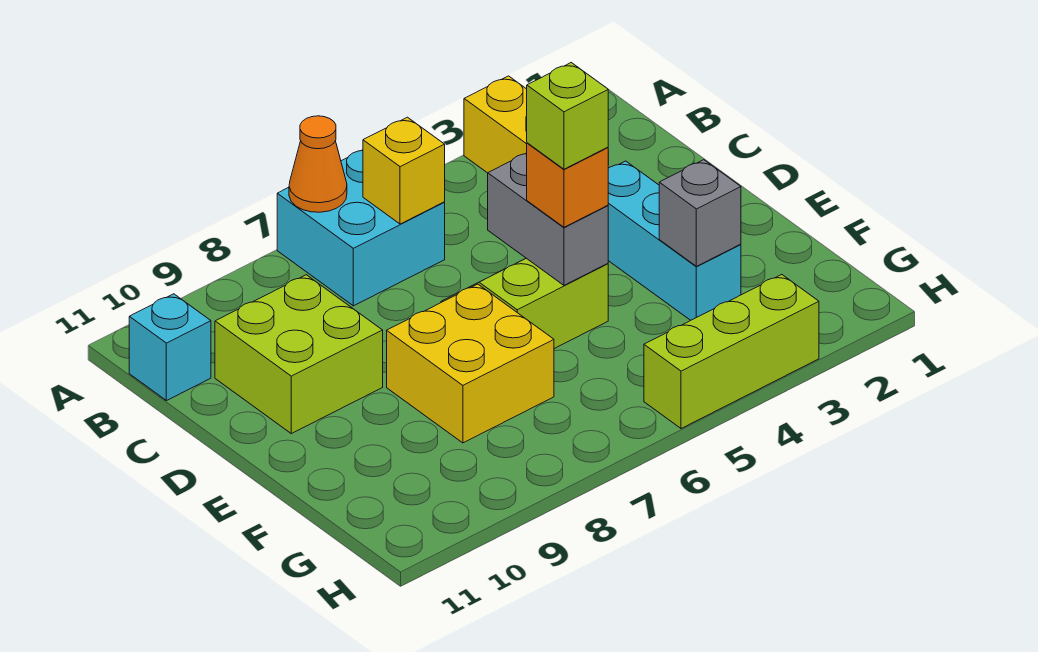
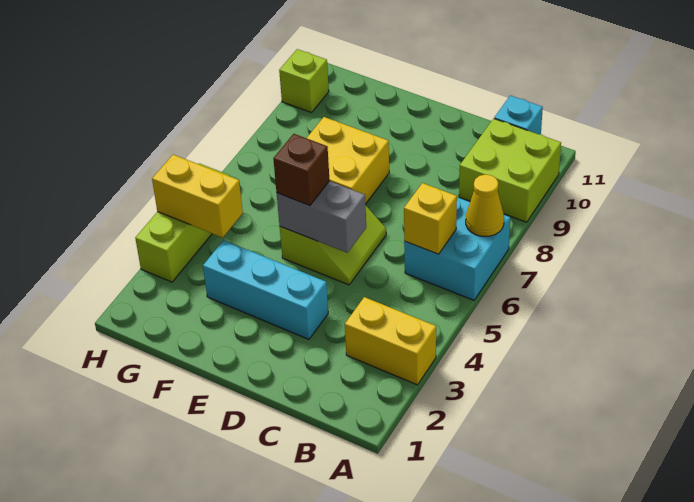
orange cone A7 level 2 -> yellow cone A7 level 2
lime brick C9:D10 level 1 -> lime brick A9:B10 level 1
orange brick E5 level 3 -> brown brick E5 level 3
lime brick E5 level 4 -> lime brick H10 level 1
grey brick F3 level 2 -> none
none -> yellow brick G4:H4 level 2

